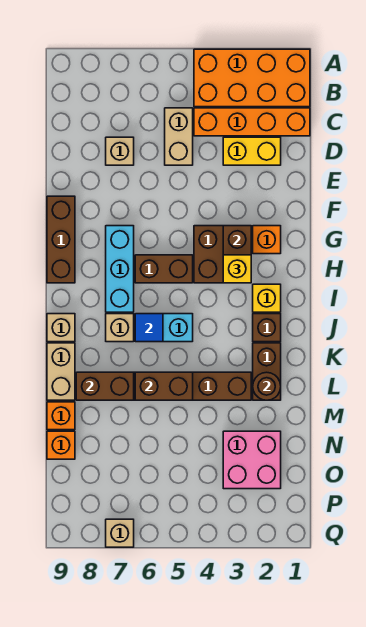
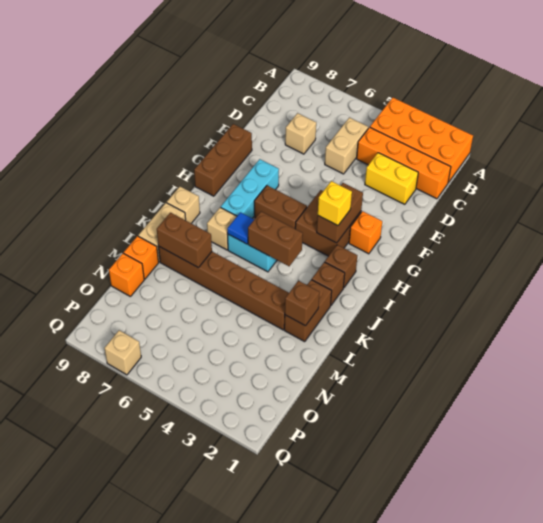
yellow brick I2 level 1 -> brown brick I2 level 1
brown round brick L2 level 2 -> brown brick L2 level 2
brown brick L5:L6 level 2 -> brown brick J4:J5 level 2
pink brick N2:O3 level 1 -> none

